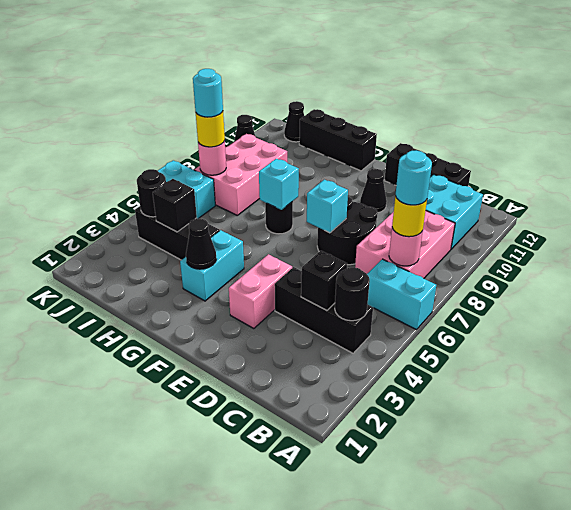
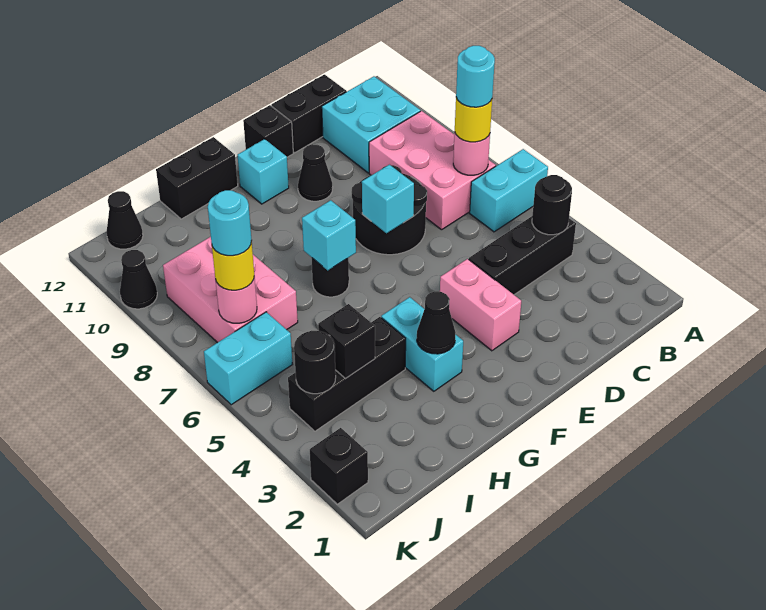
black brick C4 level 2 -> black brick K2 level 1
none -> cyan brick F11 level 1
black brick G12:I12 level 1 -> black brick G12:H12 level 1

